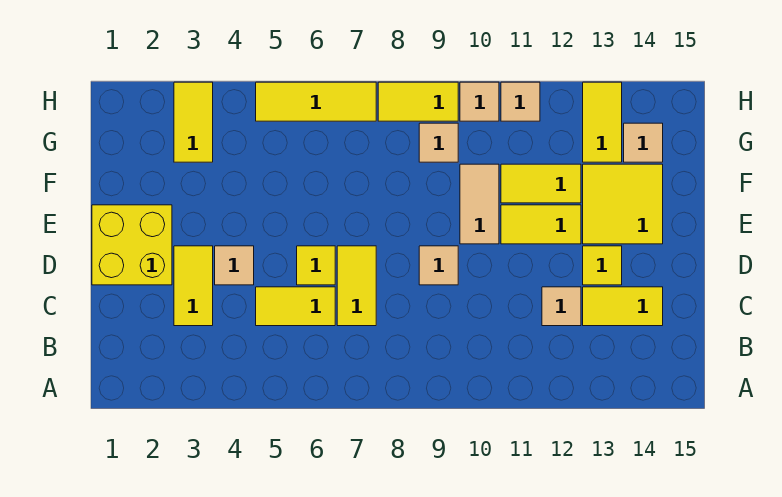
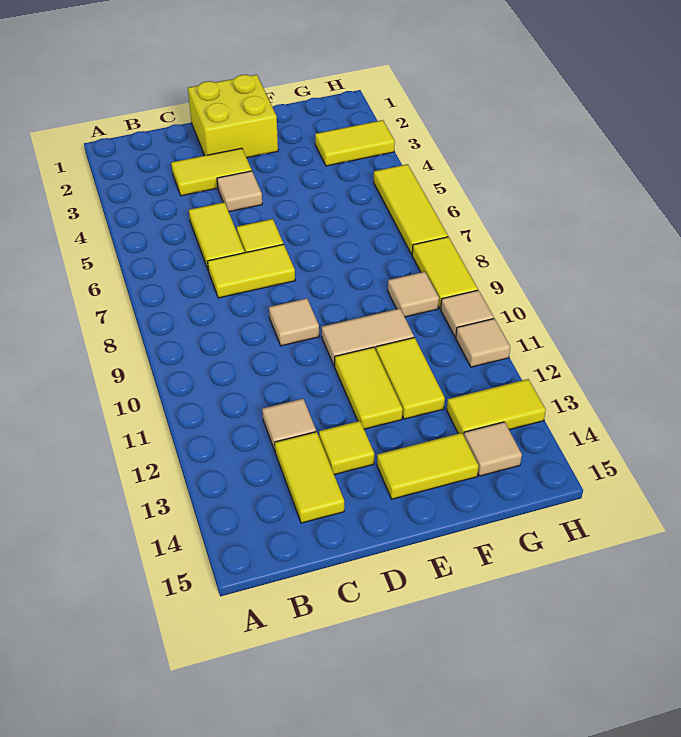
yellow tile E13:F14 level 1 -> yellow tile E14:F14 level 1

